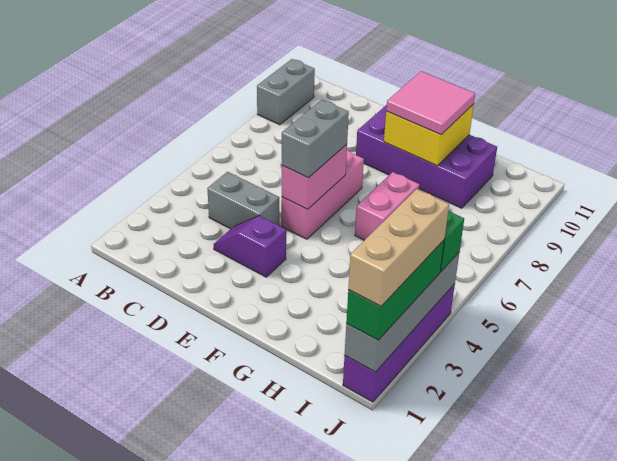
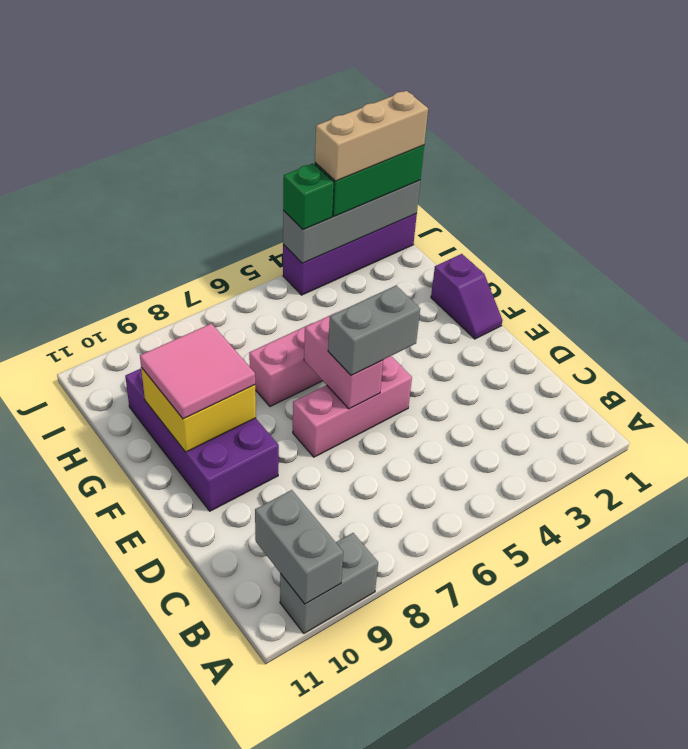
grey brick C4:D4 level 1 -> grey brick A10:B10 level 2
purple slope D3:E3 level 1 top E -> purple slope F1:G1 level 1 top G
pink brick E5:E6 level 2 -> pink brick E6:F6 level 2

